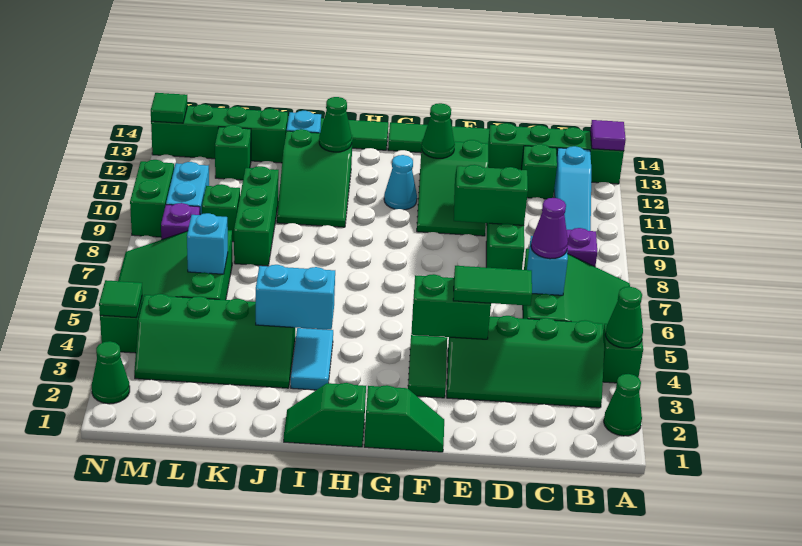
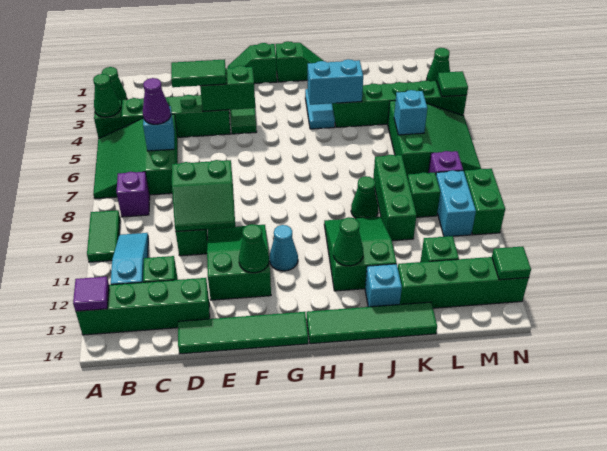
none -> green tile A9:A10 level 1
none -> green cone J9 level 1

